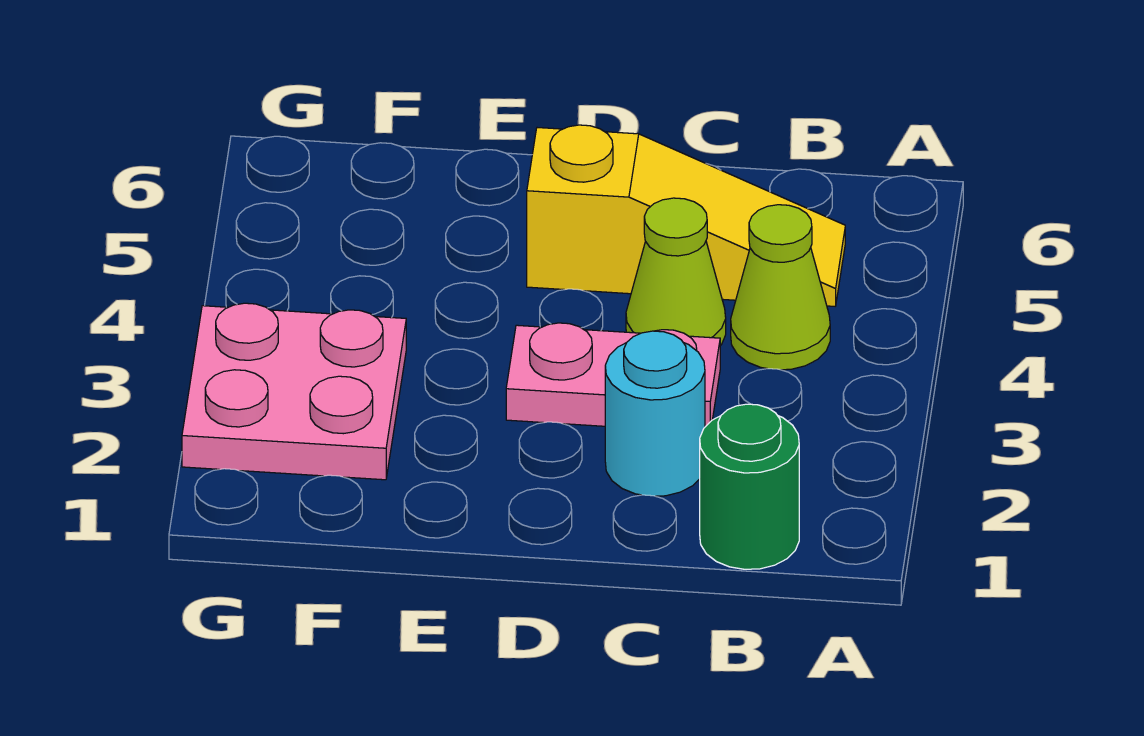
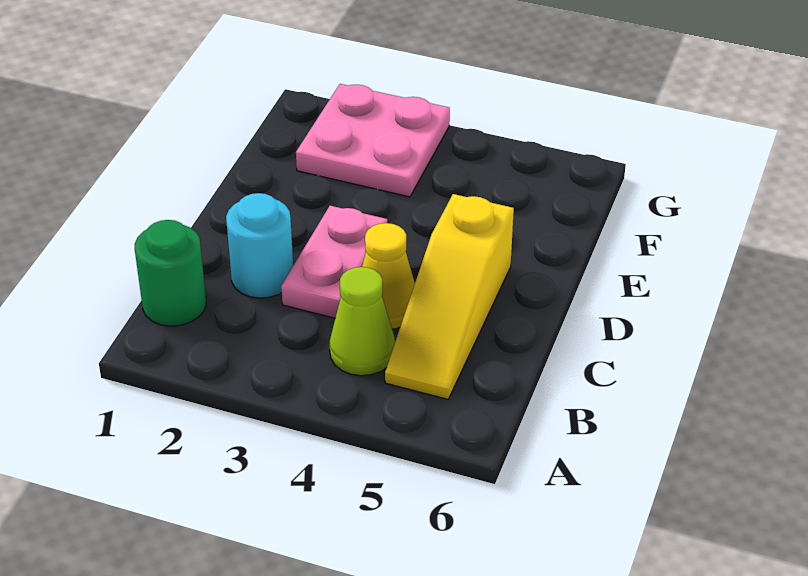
lime cone C4 level 1 -> yellow cone C4 level 1

